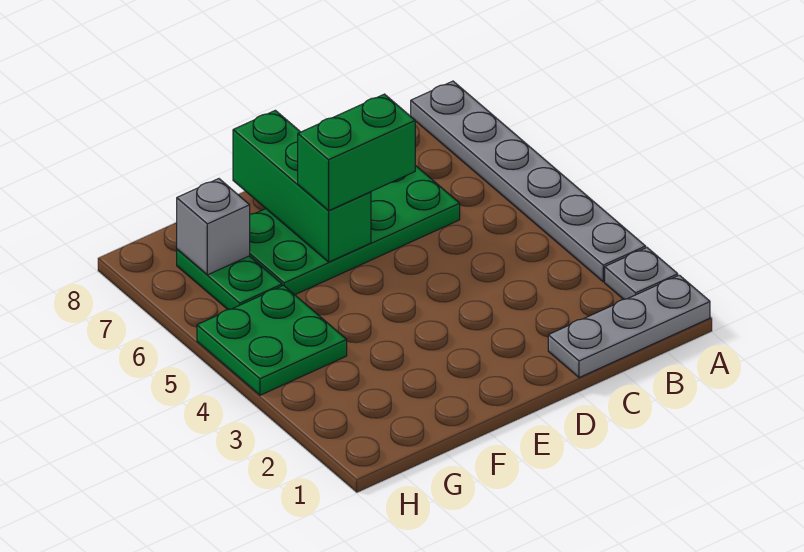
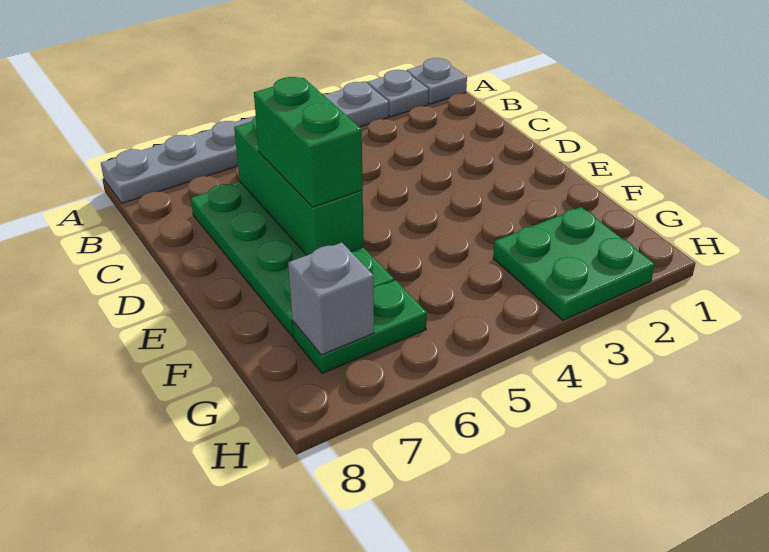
grey plate A1:C1 level 1 -> grey plate A1 level 1
green brick E6:E8 level 2 -> green brick C6:E6 level 2
green plate G4:H5 level 1 -> green plate G2:H3 level 1

